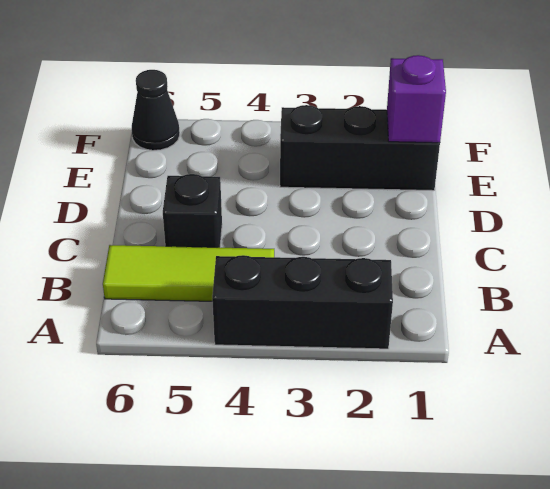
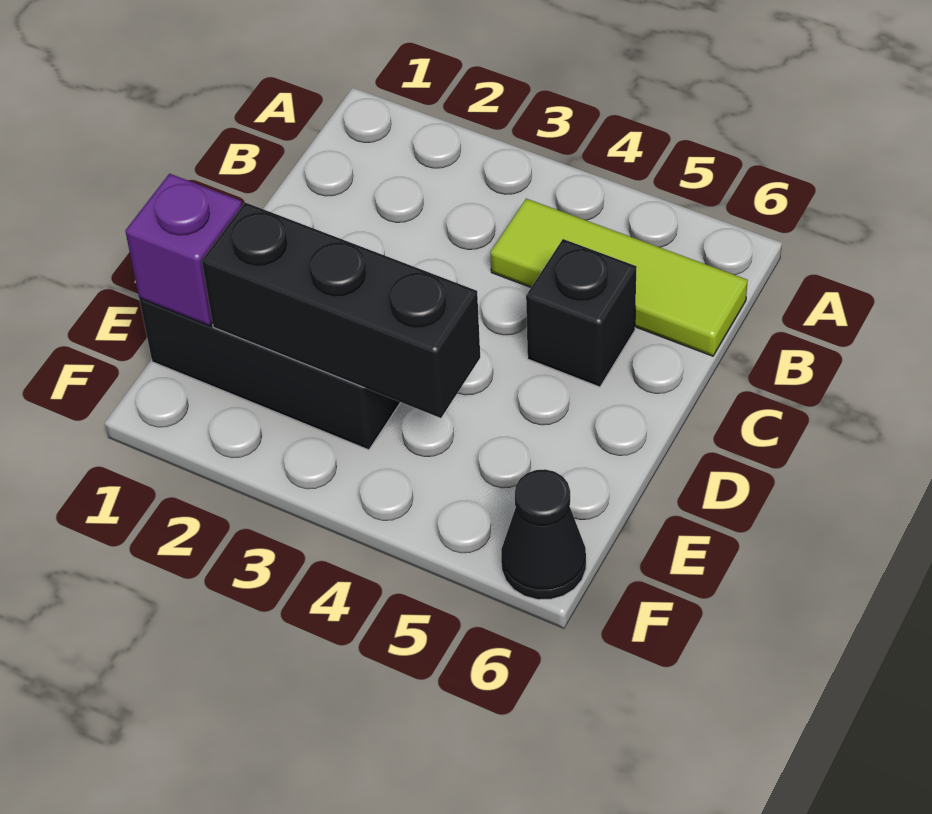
black brick A2:A4 level 1 -> black brick E2:E4 level 2

